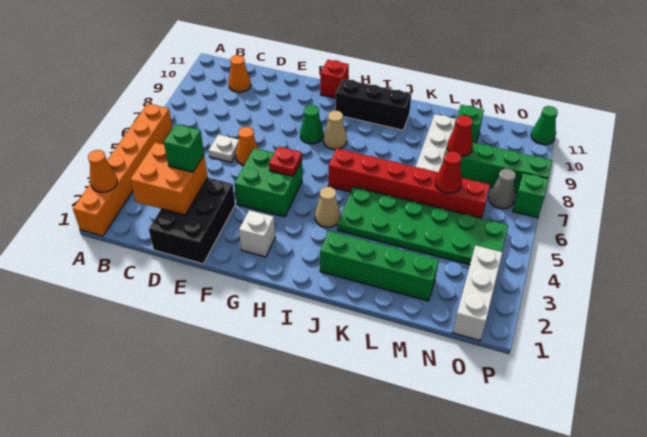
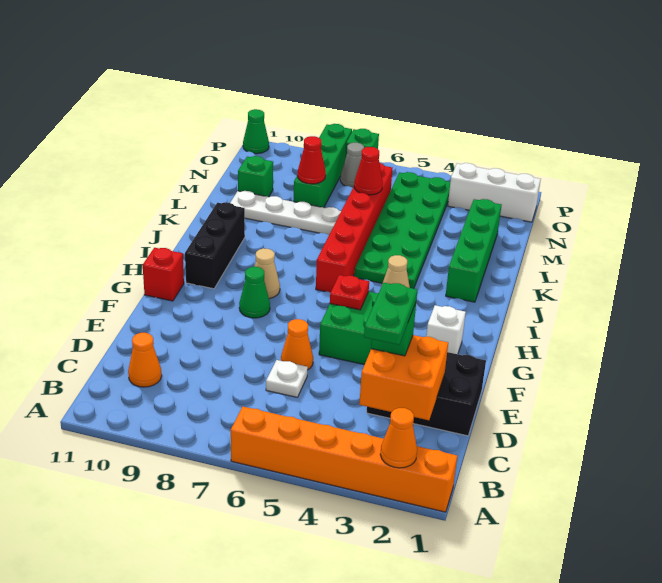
none -> green plate C3:D3 level 4

